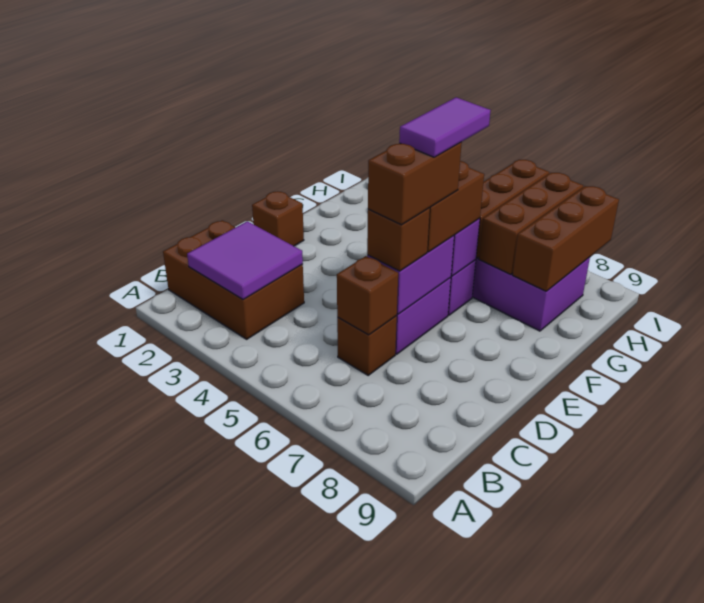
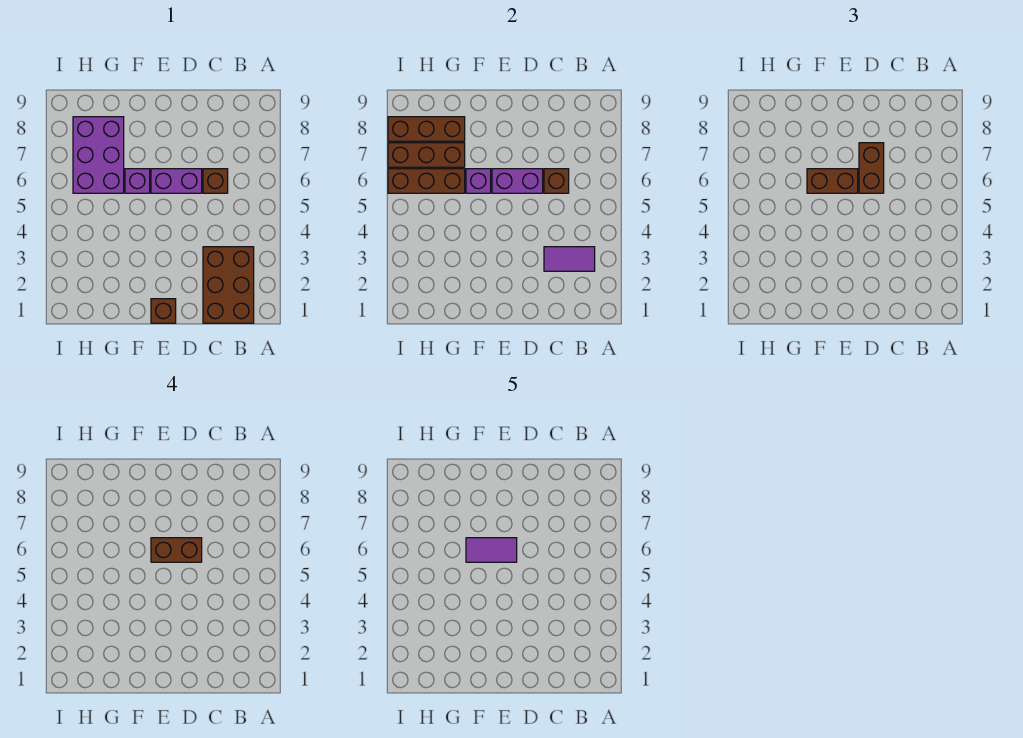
purple tile B2:C3 level 2 -> purple tile B3:C3 level 2
brown brick D6 level 3 -> brown brick D6:D7 level 3

